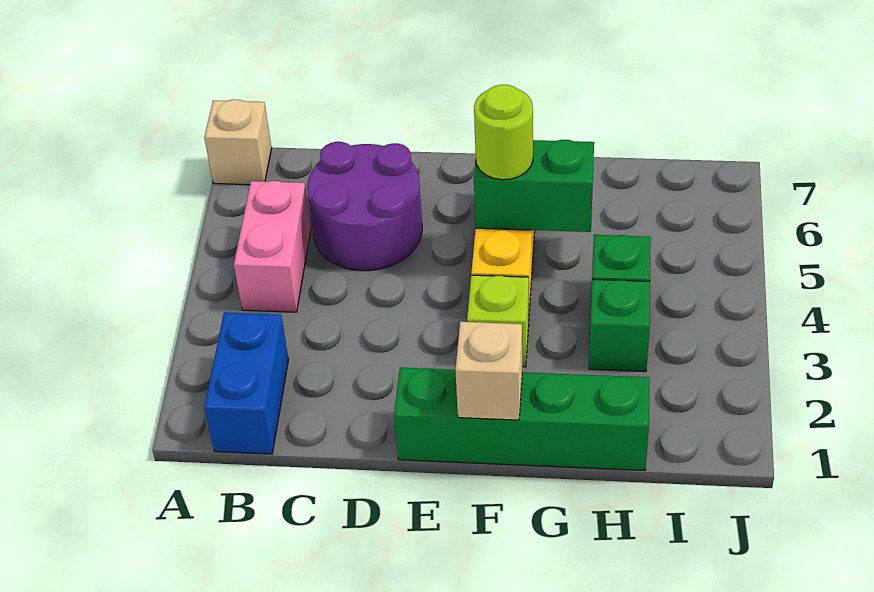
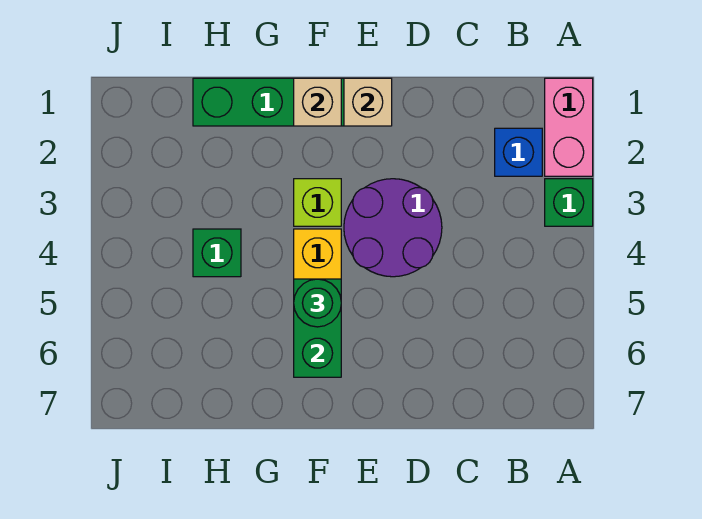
tan brick A7 level 1 -> tan brick E1 level 2
blue brick B1:B2 level 1 -> blue brick B2 level 1
pink brick B4:B5 level 1 -> pink brick A1:A2 level 1
purple round brick C5:D6 level 1 -> purple round brick D3:E4 level 1
green brick F5:G5 level 2 -> green brick F5:F6 level 2
lime round brick F5 level 3 -> green round brick F5 level 3
green brick H3 level 1 -> green brick A3 level 1

